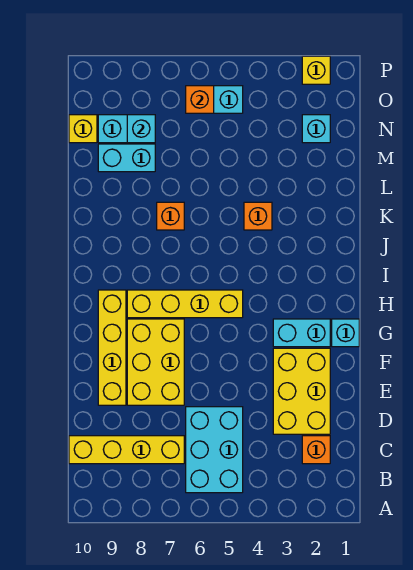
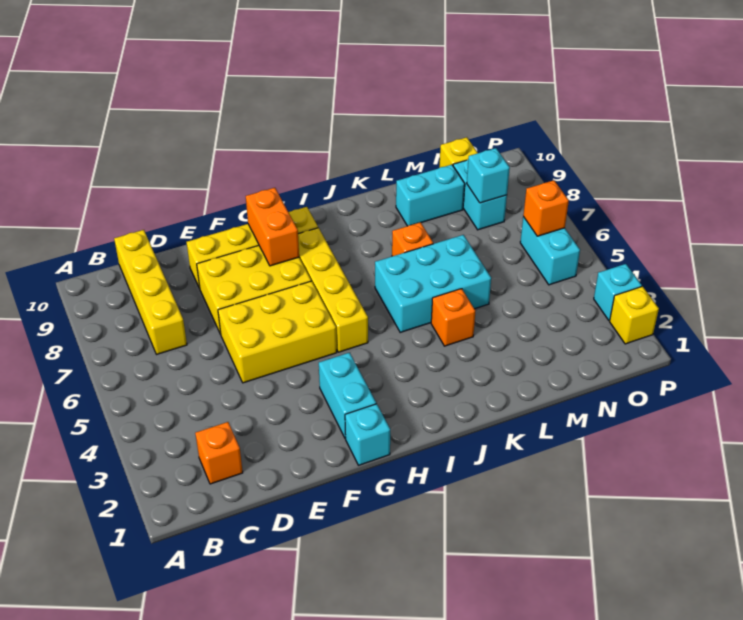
cyan brick B5:D6 level 1 -> cyan brick J5:L6 level 1
yellow brick D2:F3 level 1 -> yellow brick E5:G6 level 1
none -> orange brick G8:G9 level 2
cyan brick M8:M9 level 1 -> cyan brick L9:M9 level 1
cyan brick N2 level 1 -> cyan brick P3 level 1

